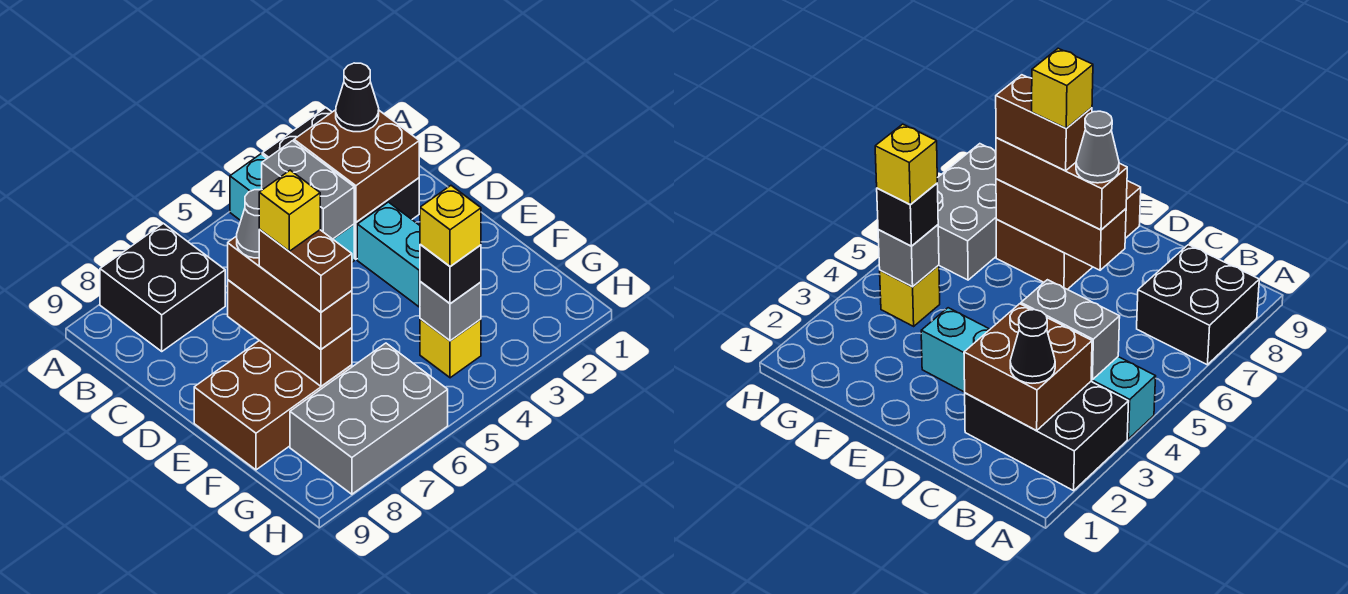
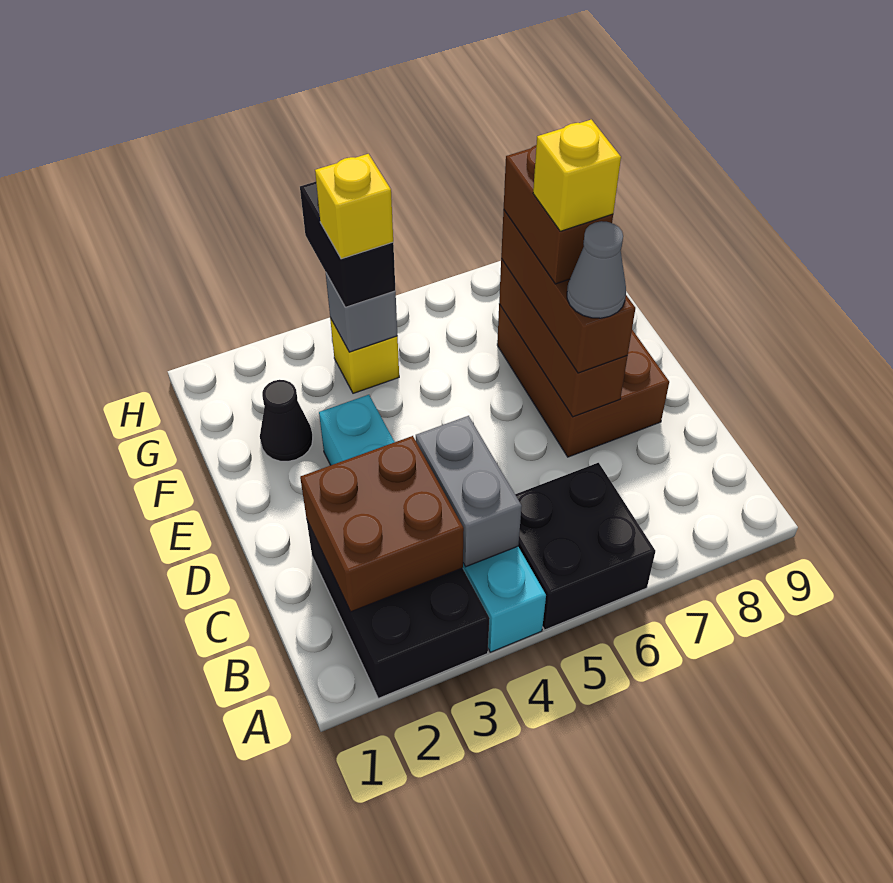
black brick A7:B8 level 1 -> black brick A5:B6 level 1
black cone B2 level 3 -> black cone F2 level 1
brown brick E7:F9 level 1 -> brown brick D7:F8 level 1
black brick G4 level 3 -> black brick G4:H4 level 3
grey brick G6:H8 level 1 -> none

